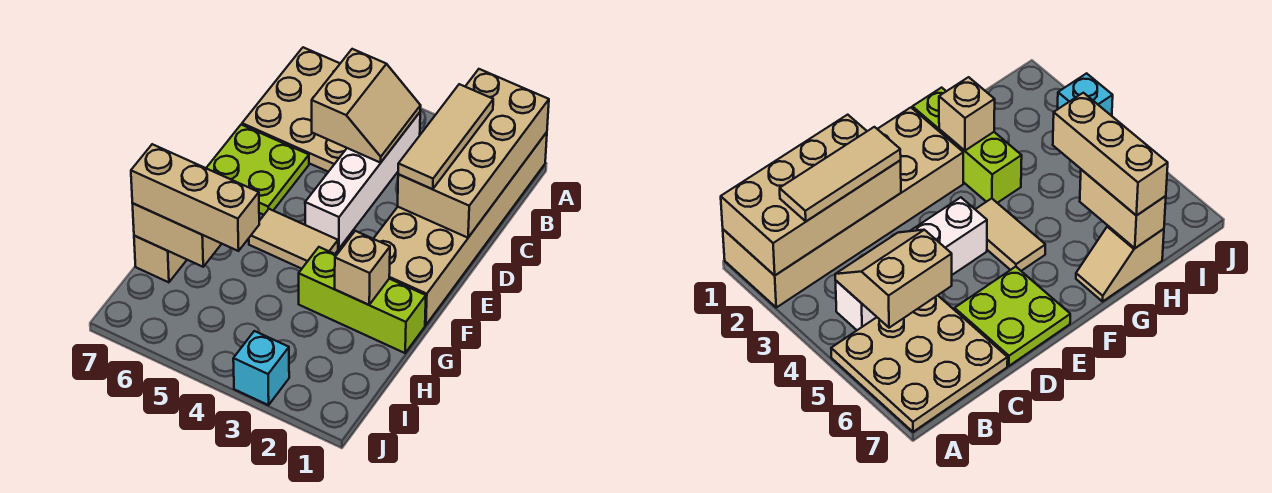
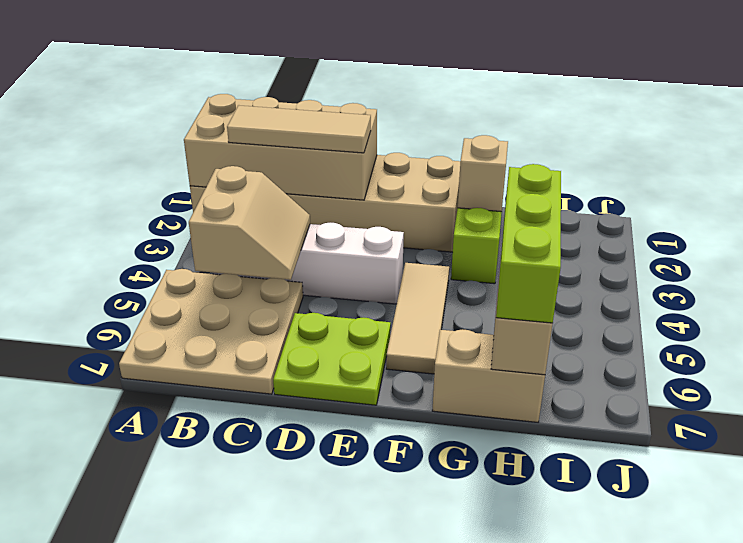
tan slope B4:C5 level 2 top 5 -> tan slope B4:C5 level 2 top B
tan tile F4:F5 level 1 -> tan tile F4:F6 level 1
tan slope G7:H7 level 1 top H -> tan brick G7:H7 level 1
tan brick H5:H7 level 3 -> lime brick H5:H7 level 3
cyan brick J3 level 1 -> none

